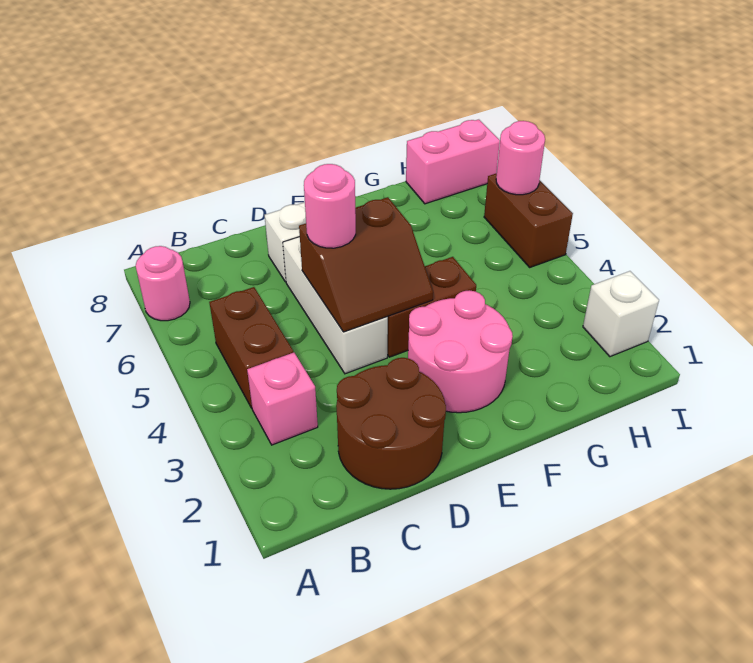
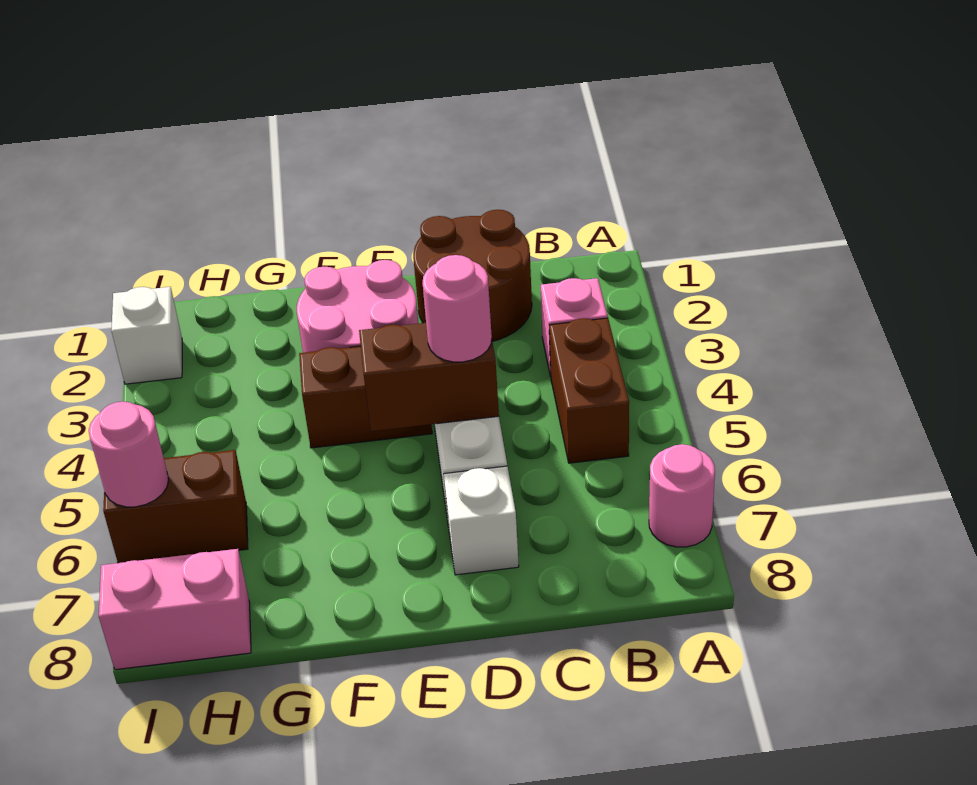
brown brick I5:I6 level 1 -> brown brick H6:I6 level 1

